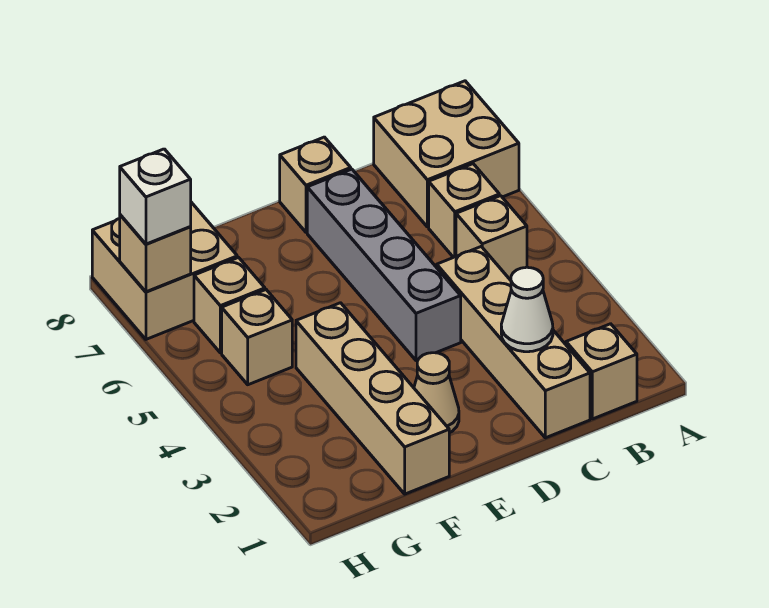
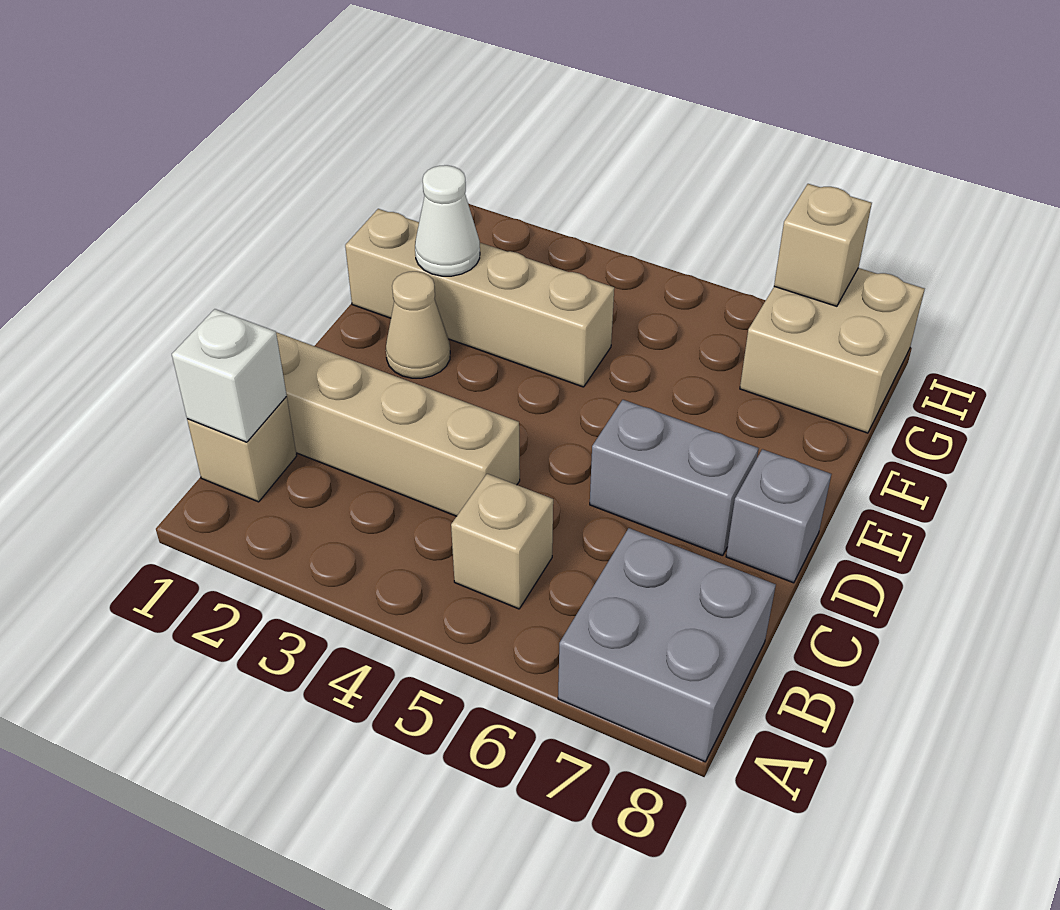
tan brick A7:B8 level 1 -> grey brick A7:B8 level 1
tan brick B6 level 1 -> none
white cone C2 level 2 -> white cone F2 level 2
grey brick D4:D7 level 1 -> grey brick D6:D7 level 1
tan brick D8 level 1 -> grey brick D8 level 1
tan brick G5 level 1 -> none
tan brick G6 level 1 -> none
white brick H7 level 3 -> white brick B1 level 2

